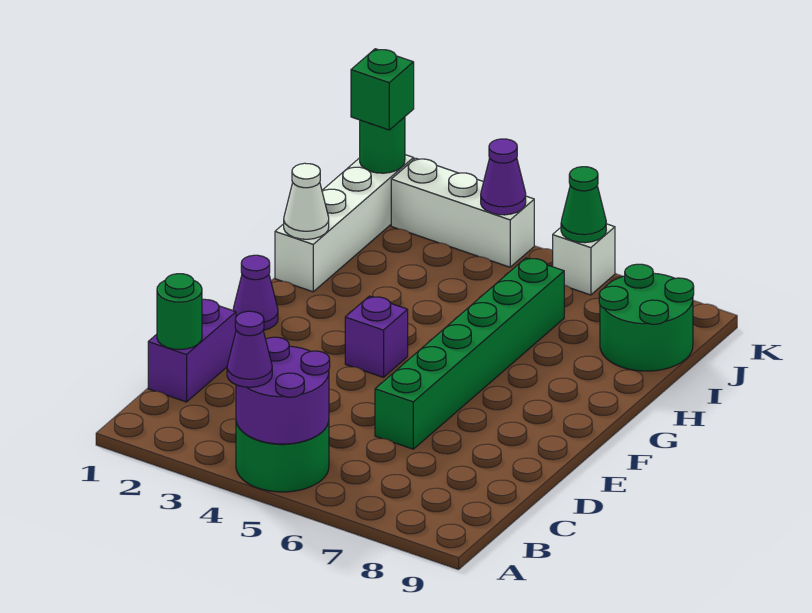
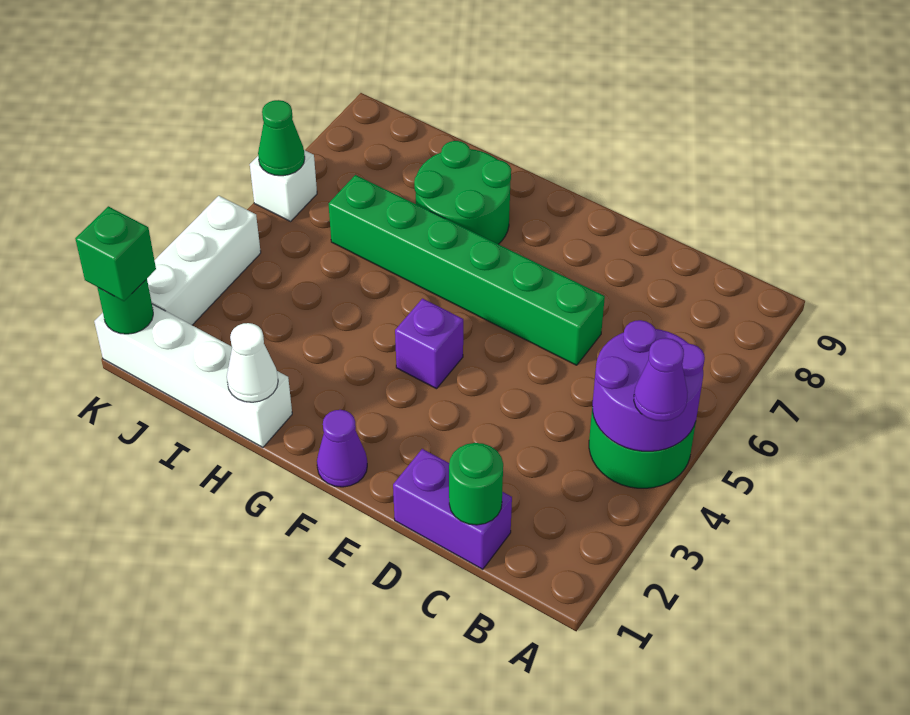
green round brick I8:J9 level 1 -> green round brick G7:H8 level 1
purple cone K4 level 2 -> none

